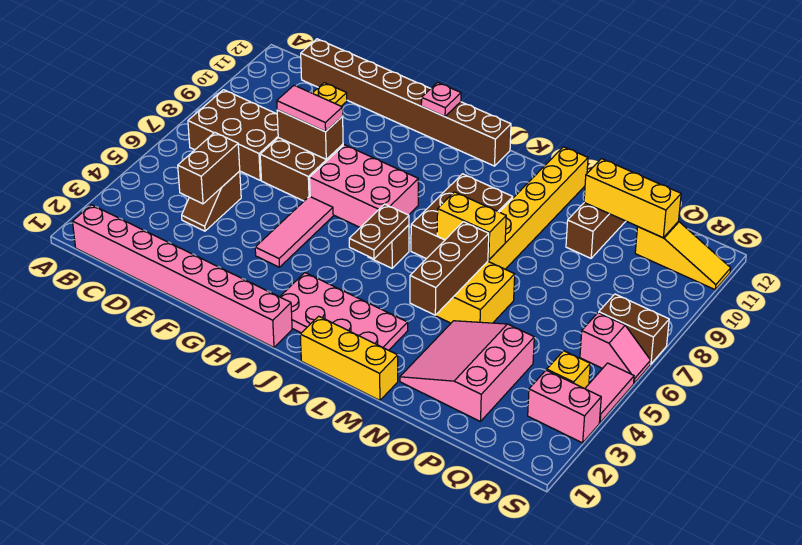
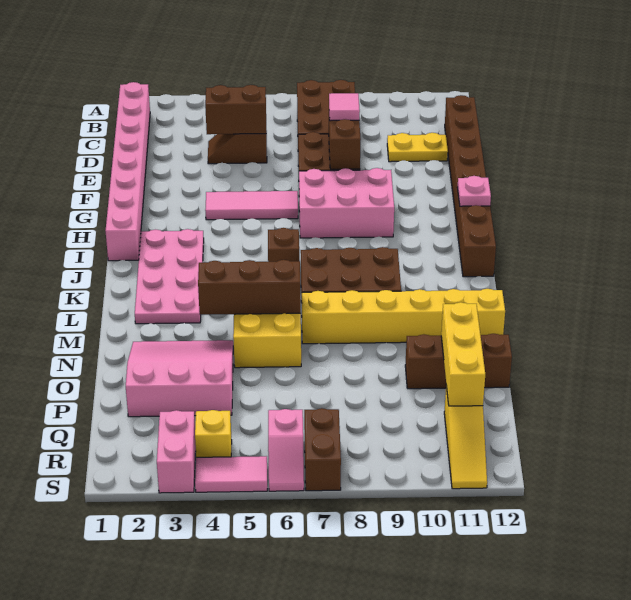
pink tile E8:F8 level 3 -> pink tile E8 level 3
pink brick G7:I8 level 1 -> pink brick G7:H9 level 1
brown plate J5:J6 level 2 -> none
yellow brick K1:M1 level 1 -> none
yellow brick L7:M7 level 2 -> none

